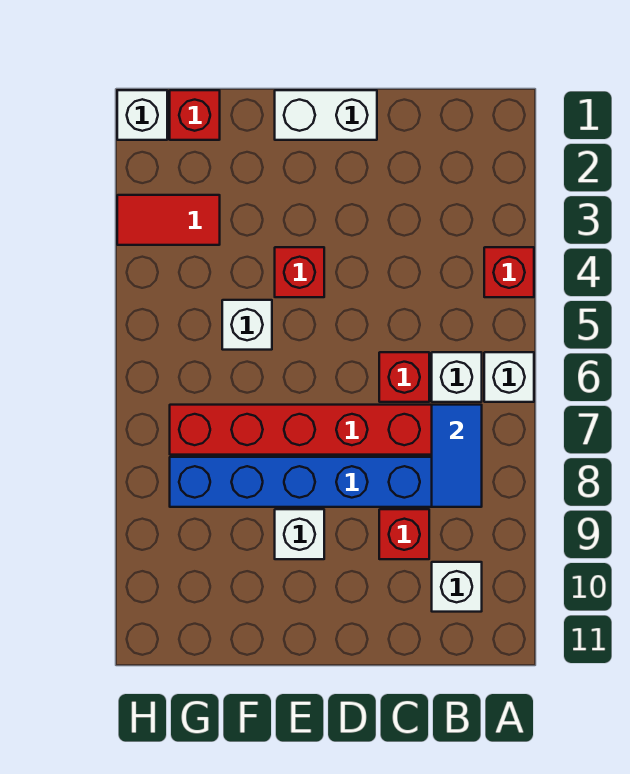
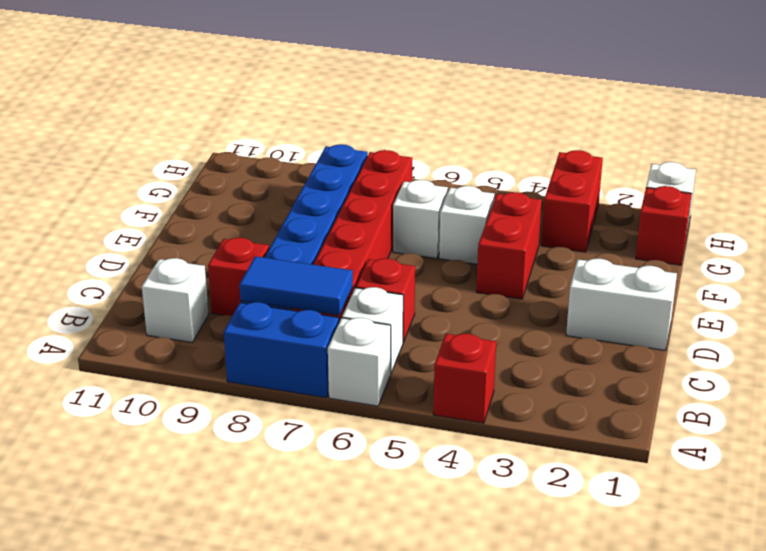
none -> blue brick A7:A8 level 1
white brick D1:E1 level 1 -> white brick D1:D2 level 1
red brick E4 level 1 -> red brick E4:F4 level 1
white brick E9 level 1 -> white brick F6 level 1
red tile G3:H3 level 1 -> red brick G3:H3 level 1

